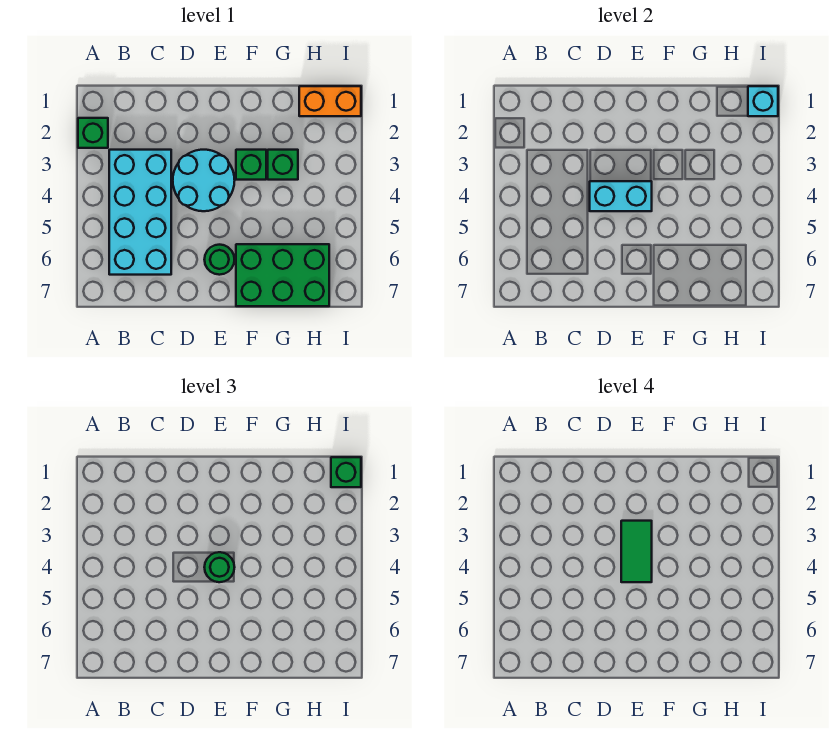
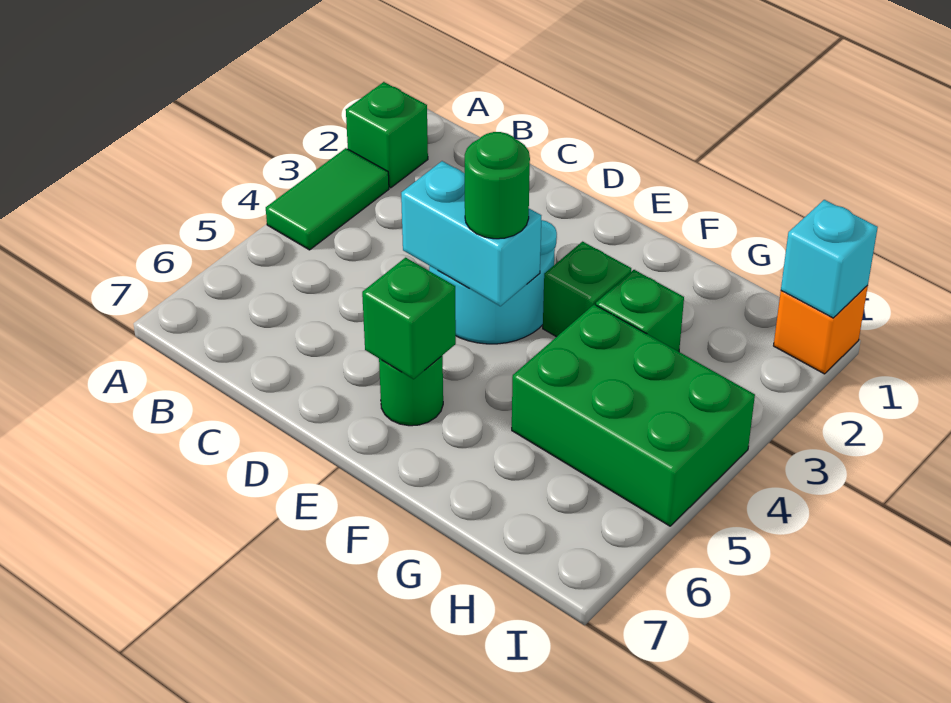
cyan brick B3:C6 level 1 -> none
green tile E3:E4 level 4 -> green tile A3:A4 level 1
green brick F6:H7 level 1 -> green brick G4:I5 level 1
orange brick H1:I1 level 1 -> orange brick I1 level 1
green brick I1 level 3 -> green brick E6 level 2

